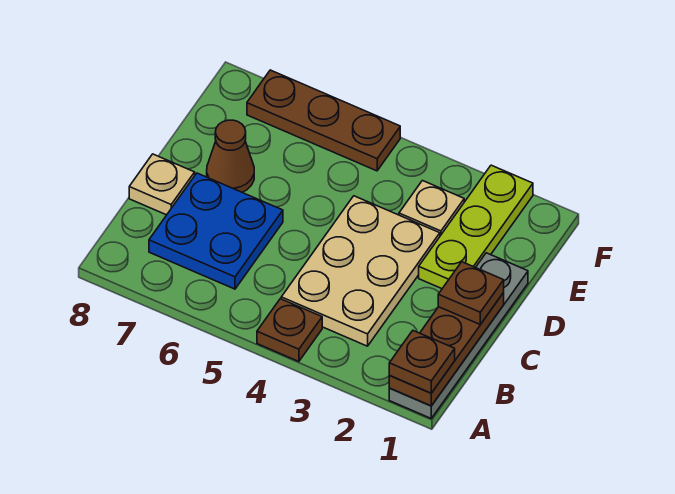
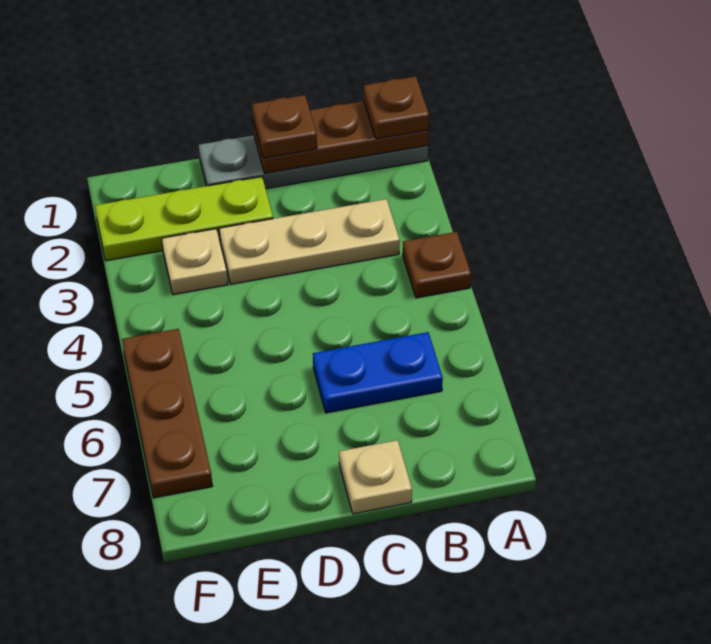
tan plate B3:D4 level 1 -> tan plate B3:D3 level 1
blue plate B6:C7 level 1 -> blue plate B6:C6 level 1
brown cone D7 level 1 -> none

